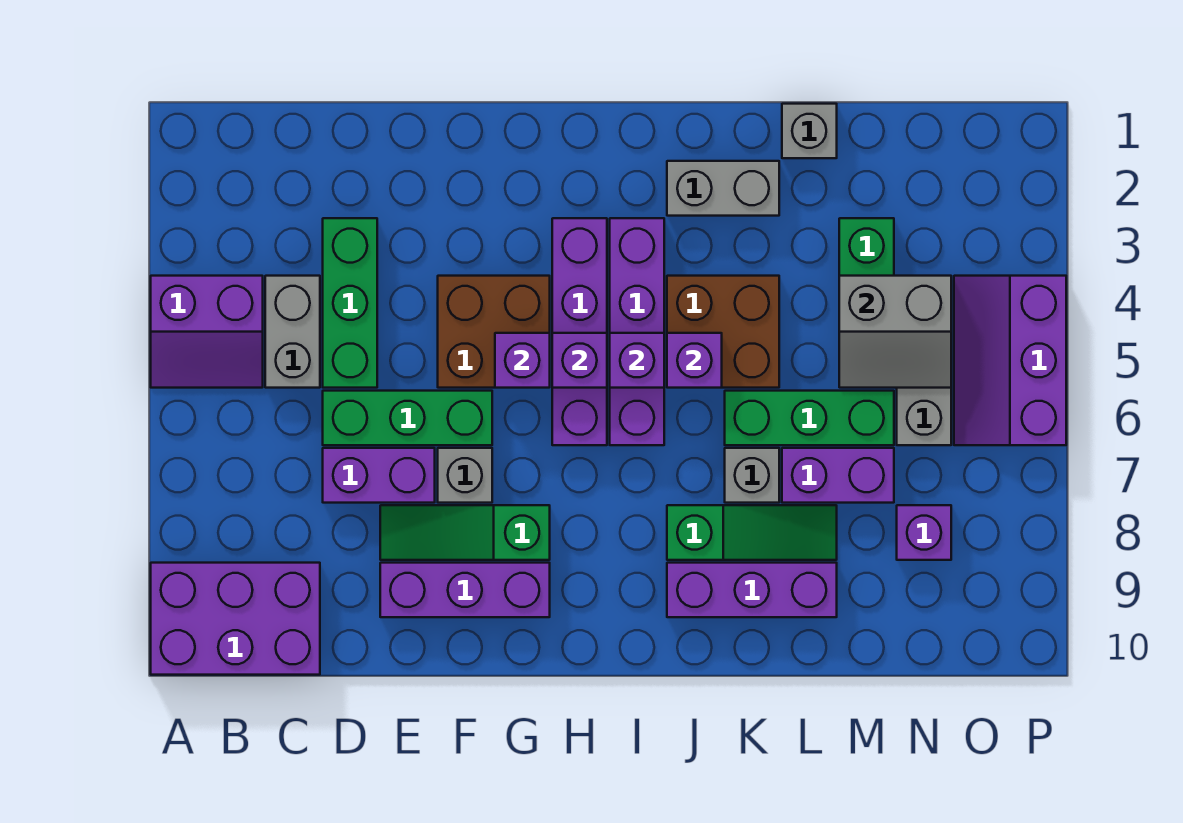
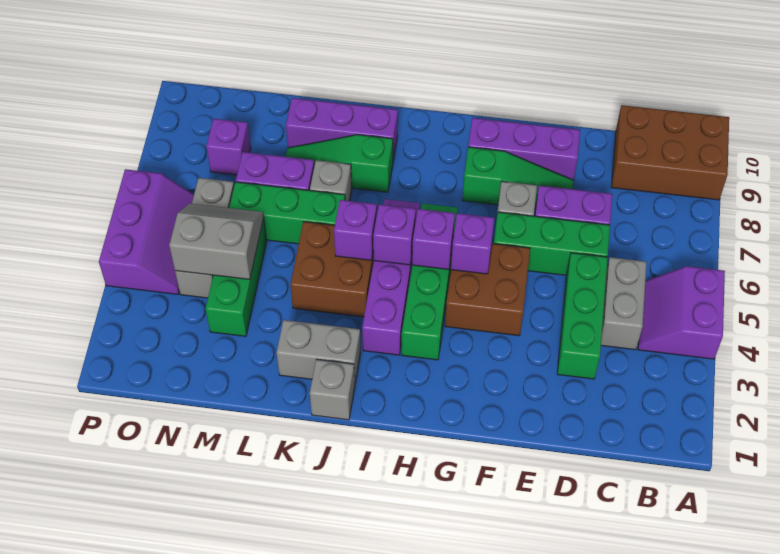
purple slope A4:B5 level 1 top 4 -> purple slope A4:B5 level 1 top A
purple brick A9:C10 level 1 -> brown brick A9:C10 level 1
purple brick H3:H6 level 1 -> green brick H3:H6 level 1
grey brick L1 level 1 -> grey brick J1 level 1

